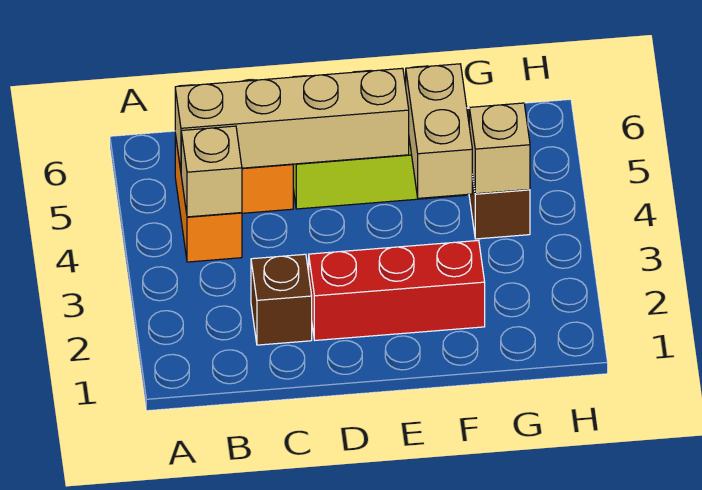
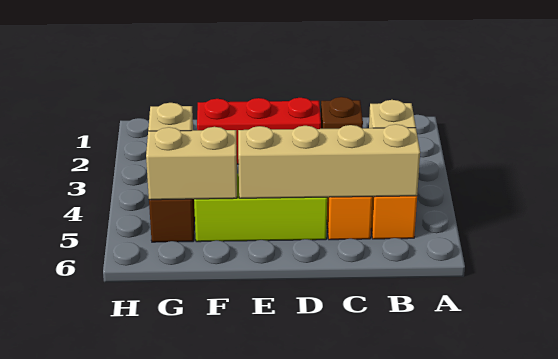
tan brick F4:F5 level 2 -> tan brick F5:G5 level 2

